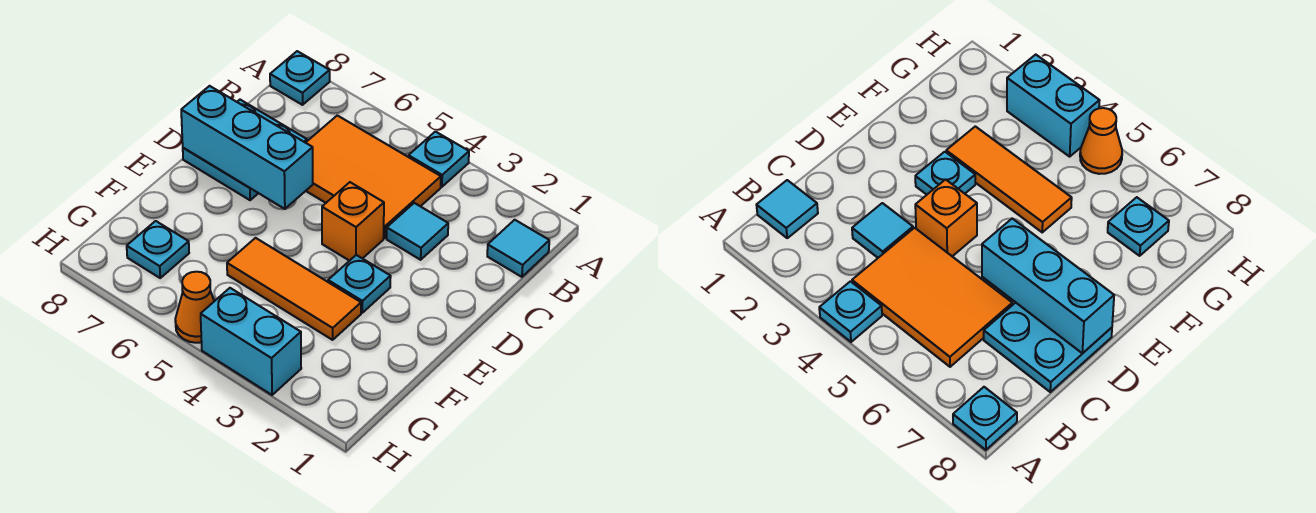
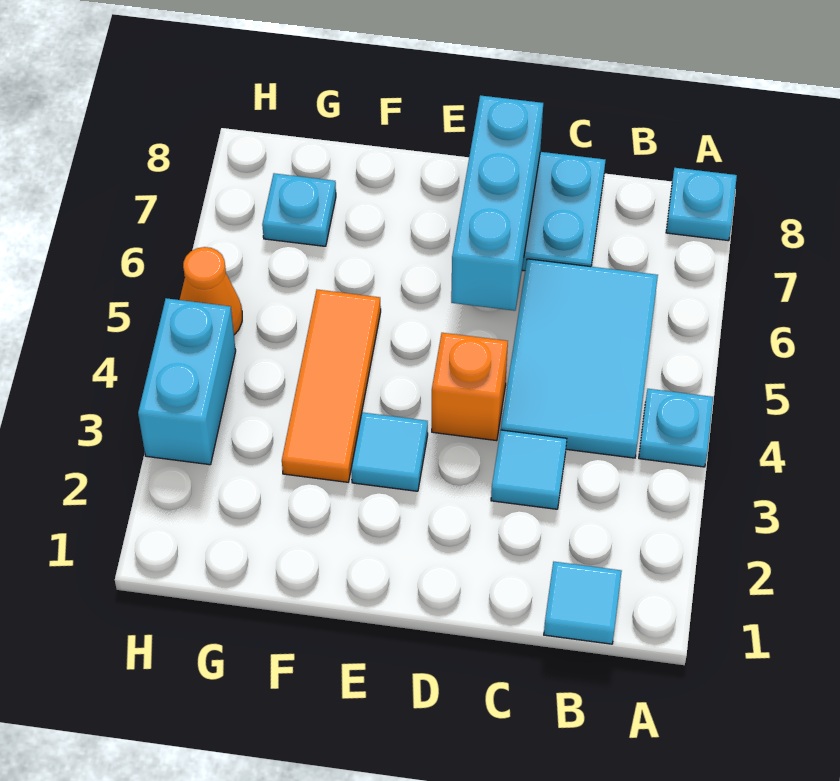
orange tile B4:C6 level 1 -> cyan tile B4:C6 level 1
cyan plate E3 level 1 -> cyan tile E3 level 1

